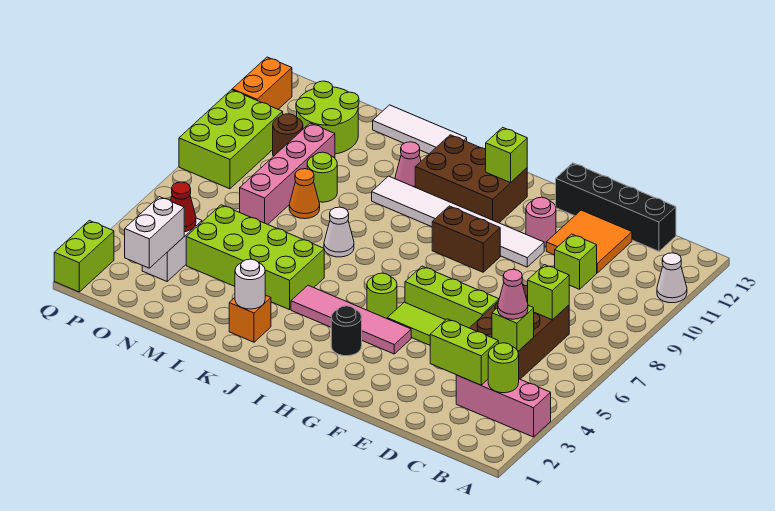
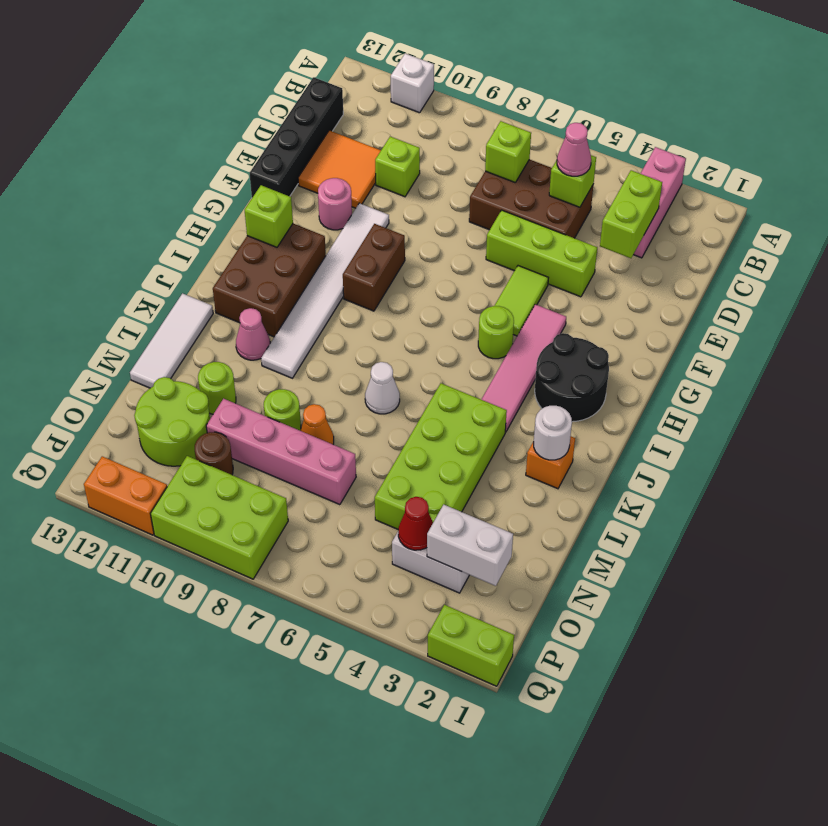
white cone A11 level 1 -> white brick A11 level 1
lime round brick B3 level 2 -> lime round brick M11 level 1
lime brick E6:G6 level 1 -> lime brick E4:E6 level 1
black round brick H3 level 1 -> black round brick H2:I3 level 1

